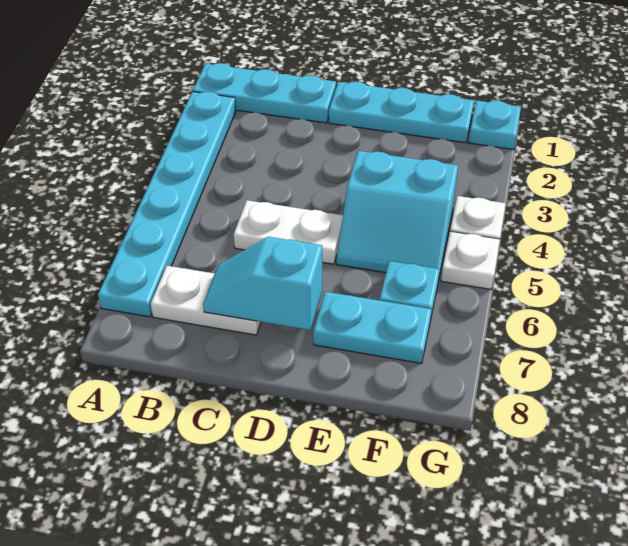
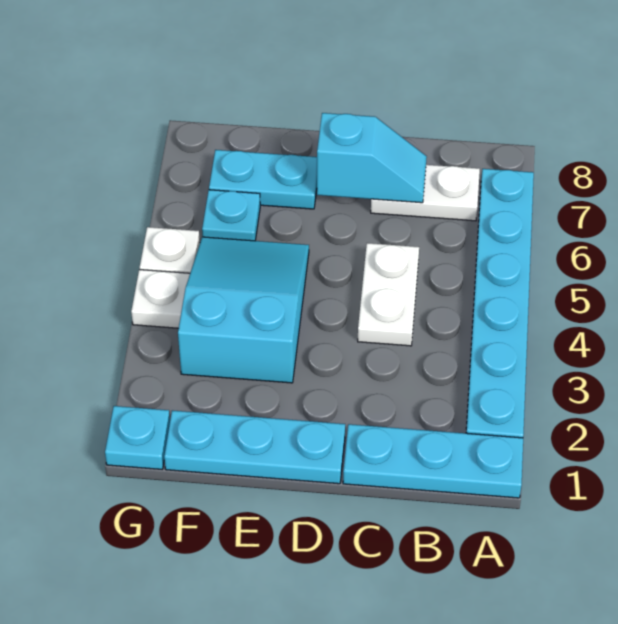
white plate C5:D5 level 1 -> white plate C4:C5 level 1
cyan slope E4:F5 level 1 top 4 -> cyan slope E3:F5 level 1 top 3

